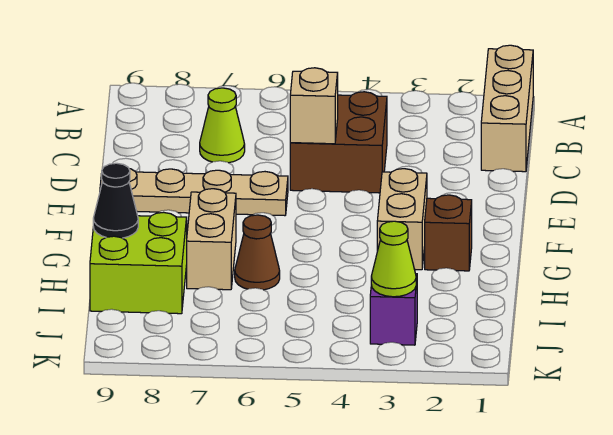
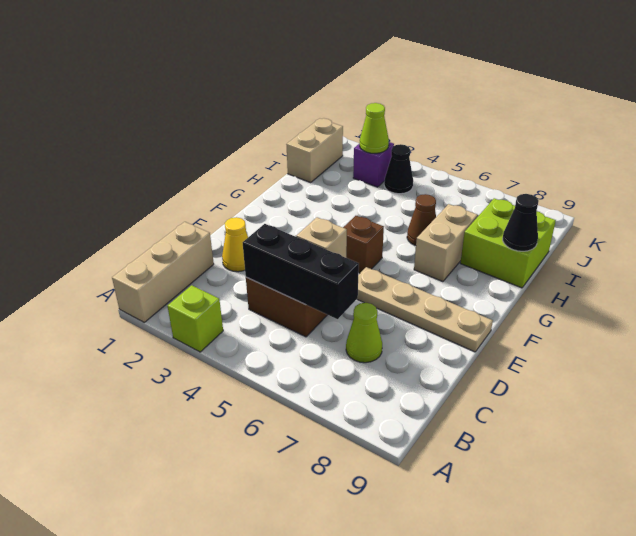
none -> lime brick A3 level 1
none -> black brick C4:C6 level 2
none -> yellow cone D2 level 1
tan brick F3:G3 level 1 -> tan brick I1:J1 level 1
brown brick G2 level 1 -> brown brick F5 level 1
none -> black cone J4 level 1

